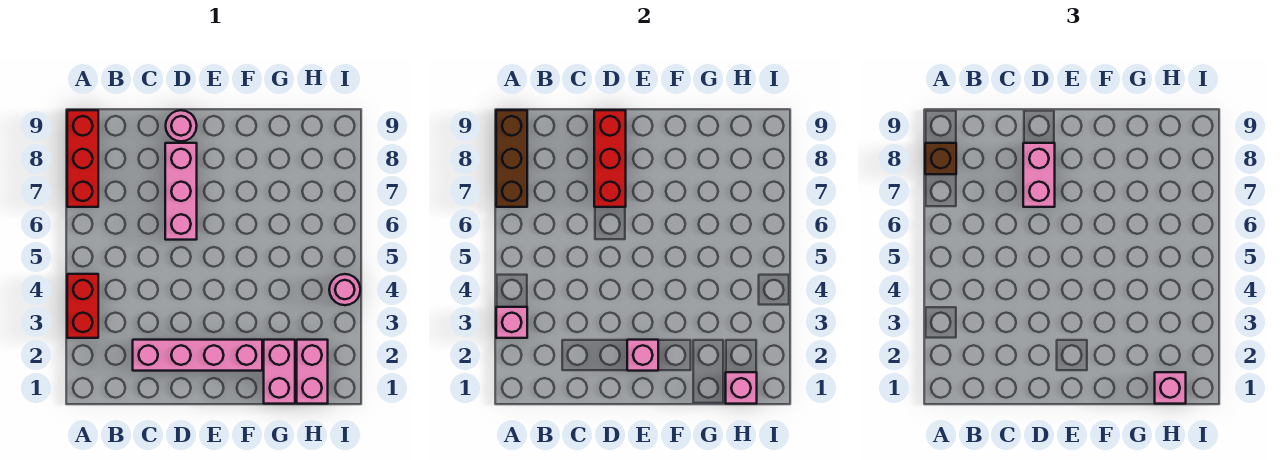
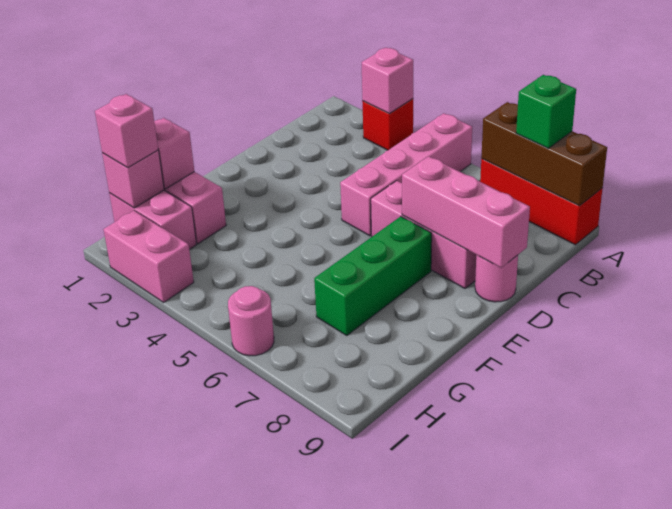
red brick A3:A4 level 1 -> red brick A3 level 1
brown brick A8 level 3 -> green brick A8 level 3
pink brick C2:F2 level 1 -> pink brick A5:D5 level 1
red brick D7:D9 level 2 -> pink brick D7:D9 level 2
pink brick D7:D8 level 3 -> pink brick I2:I3 level 1
pink brick E2 level 2 -> pink brick G1 level 2
none -> green brick E7:G7 level 1
pink round brick I4 level 1 -> pink round brick I6 level 1

